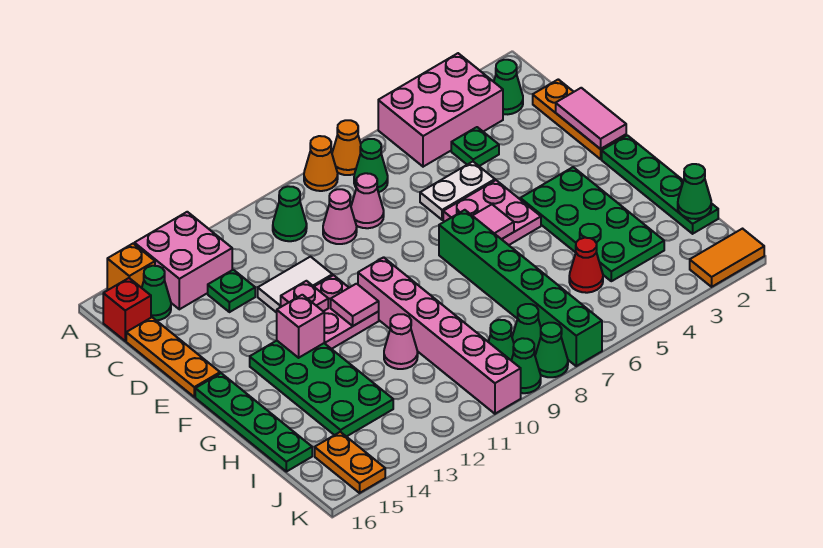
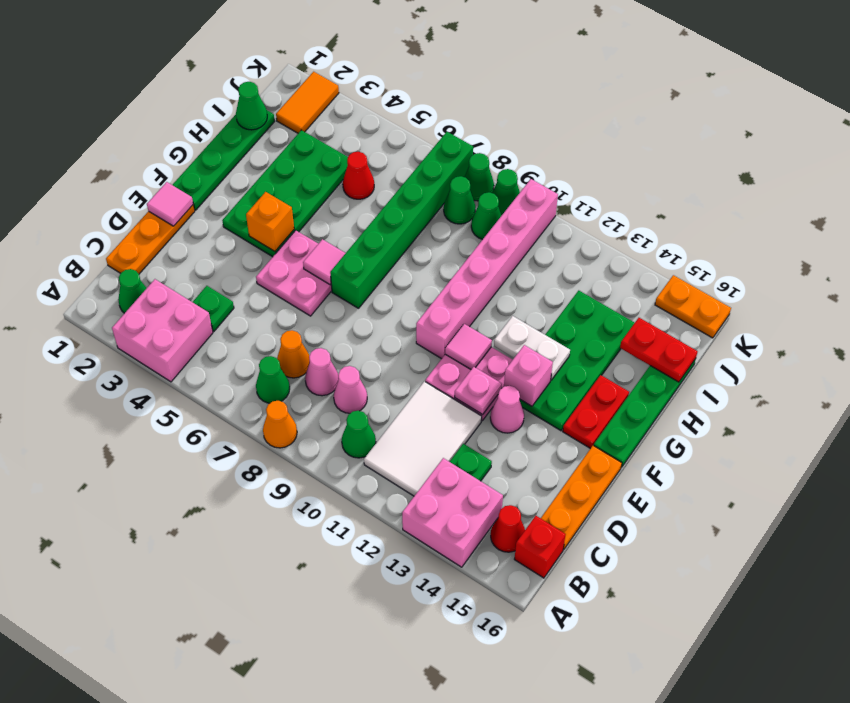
pink brick A3:B5 level 1 -> pink brick A3:B4 level 1
orange cone A7 level 1 -> orange cone C7 level 1
orange brick A15 level 1 -> orange brick F4 level 2
green cone B15 level 1 -> red cone B15 level 1
pink tile D1:E1 level 2 -> pink tile E1 level 2
white plate D5:D6 level 1 -> white plate G12:G13 level 2
white tile D11:D12 level 1 -> white tile B11:D12 level 1
none -> red plate F15:G15 level 1
pink cone H11 level 1 -> pink cone E13 level 1
none -> red plate I15:I16 level 2
orange plate J15:K15 level 1 -> orange plate K15:K16 level 1
orange tile K1:K2 level 1 -> orange tile J2:K2 level 1

